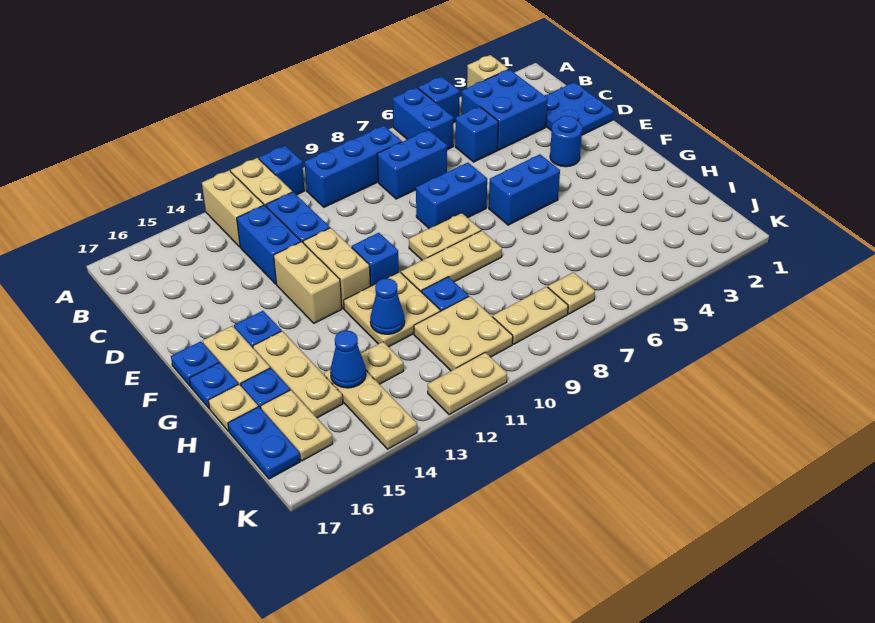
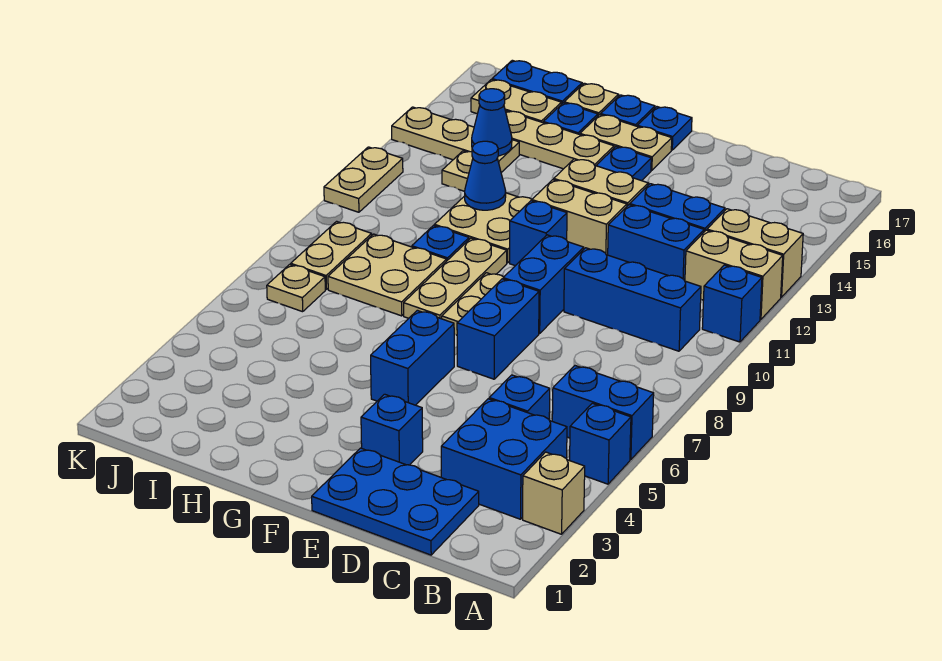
blue brick B8:B10 level 1 -> blue brick B10:D10 level 1
blue plate C1:D2 level 1 -> blue plate C1:E2 level 1
blue brick C7:C8 level 1 -> blue brick E9:E10 level 1
blue round brick E3 level 1 -> blue brick E3 level 1
tan plate I10:J11 level 1 -> tan plate H8:I9 level 1

